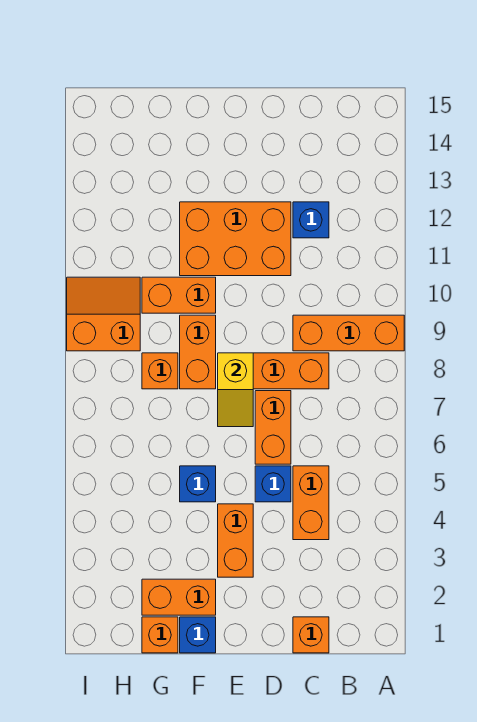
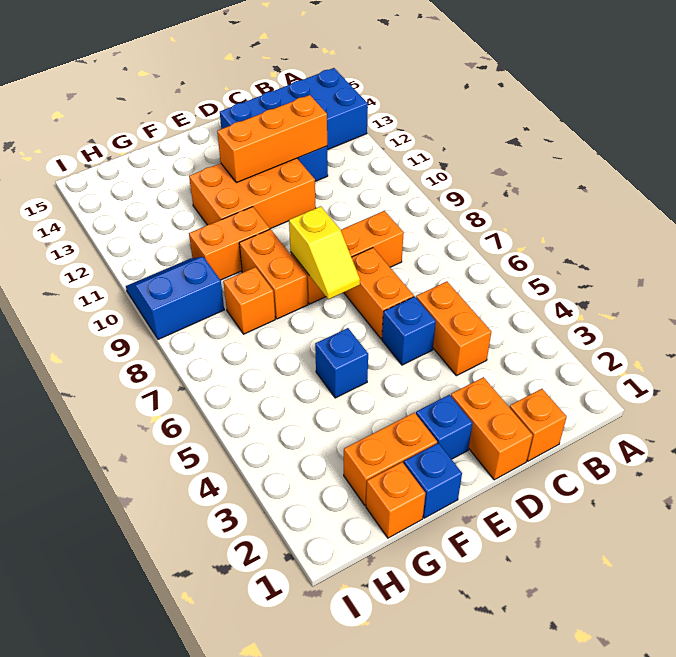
orange brick A9:C9 level 1 -> orange brick C12:E12 level 2
none -> blue brick A13:D14 level 1
none -> blue brick E2 level 1
orange brick E3:E4 level 1 -> orange brick D1:D2 level 1
orange slope H9:I10 level 1 top 9 -> blue slope H9:I10 level 1 top 9

